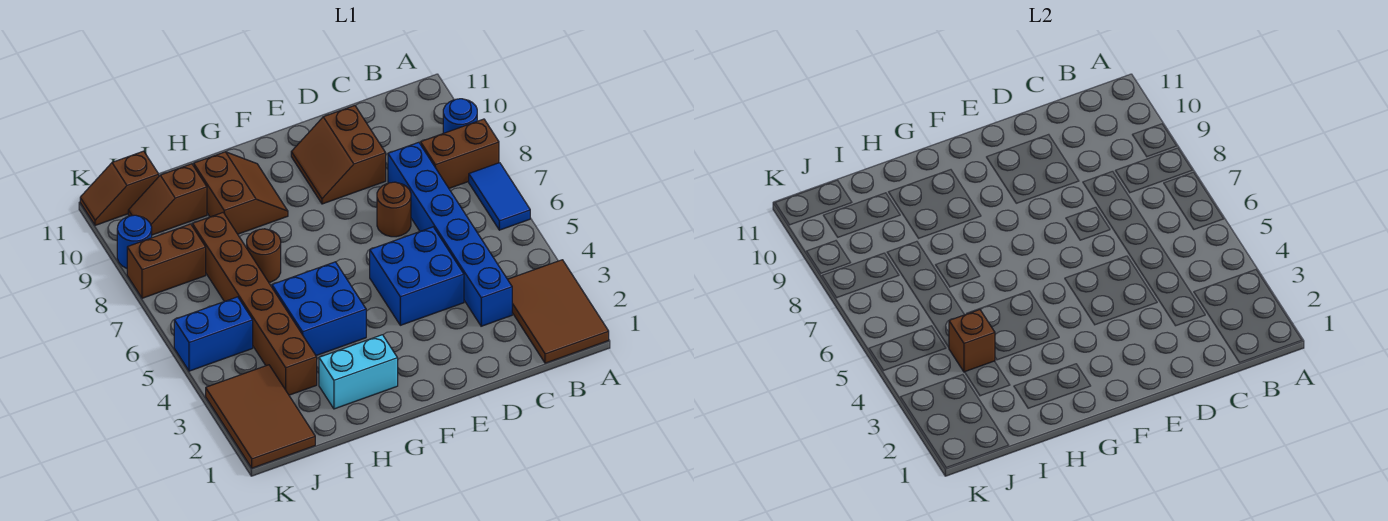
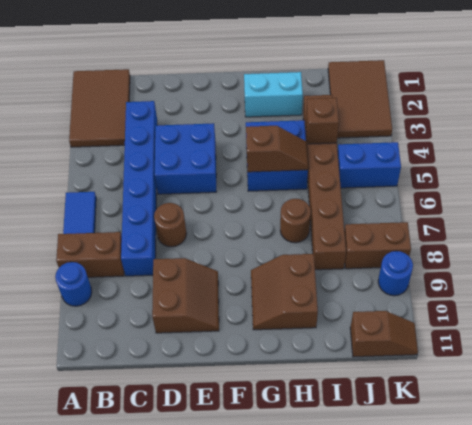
brown slope I10:J10 level 1 top I -> brown slope G5:H5 level 2 top G

